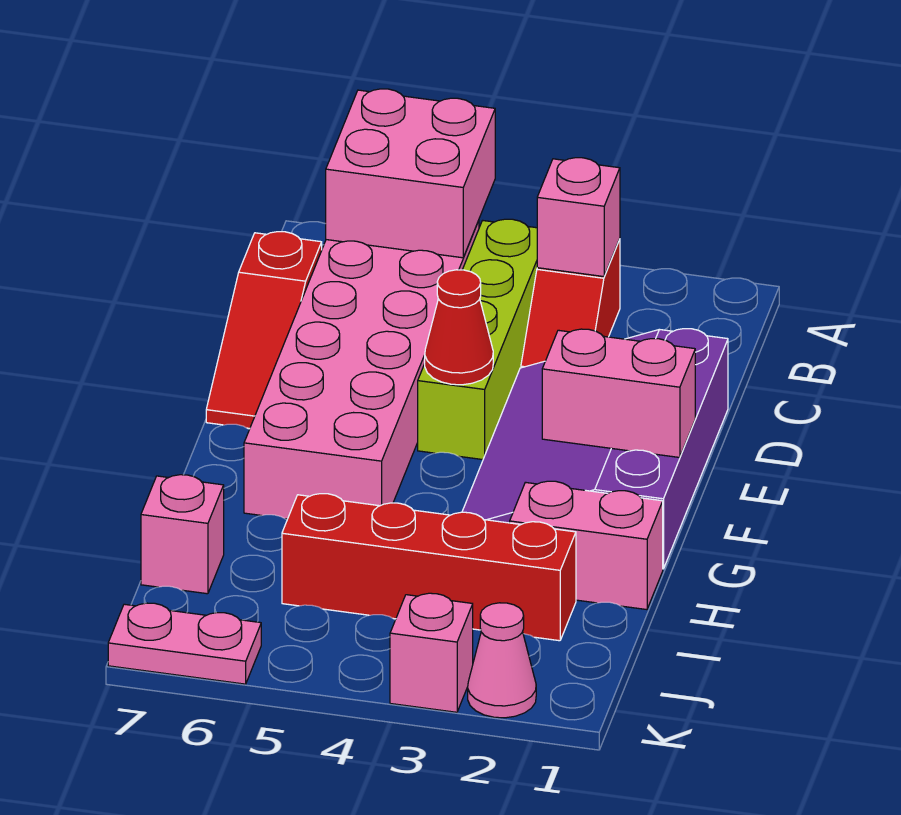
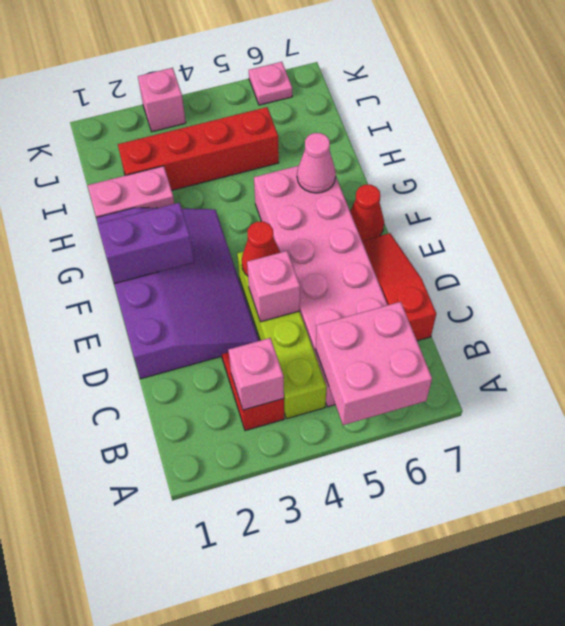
pink brick F1:F2 level 2 -> purple brick F1:F2 level 2
none -> red cone F7 level 1
pink brick I7 level 1 -> pink brick D4 level 2
pink cone K2 level 1 -> pink cone G6 level 2
pink plate K6:K7 level 1 -> pink plate K6 level 1

